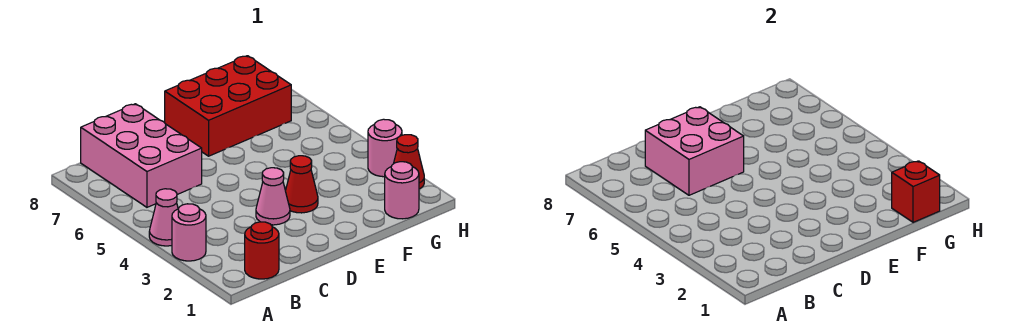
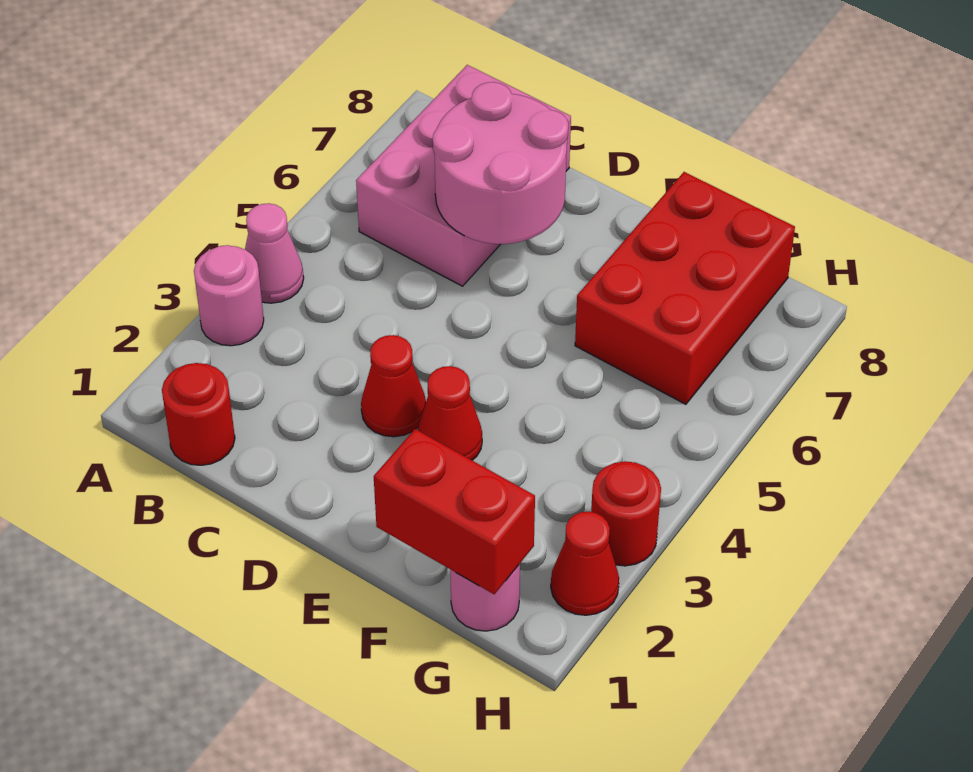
pink brick C6:D7 level 2 -> pink round brick C6:D7 level 2
pink cone D3 level 1 -> red cone D3 level 1
red brick E7:G8 level 1 -> red brick F6:G8 level 1
red brick G1 level 2 -> red brick F1:G1 level 2
pink round brick H3 level 1 -> red round brick H3 level 1

